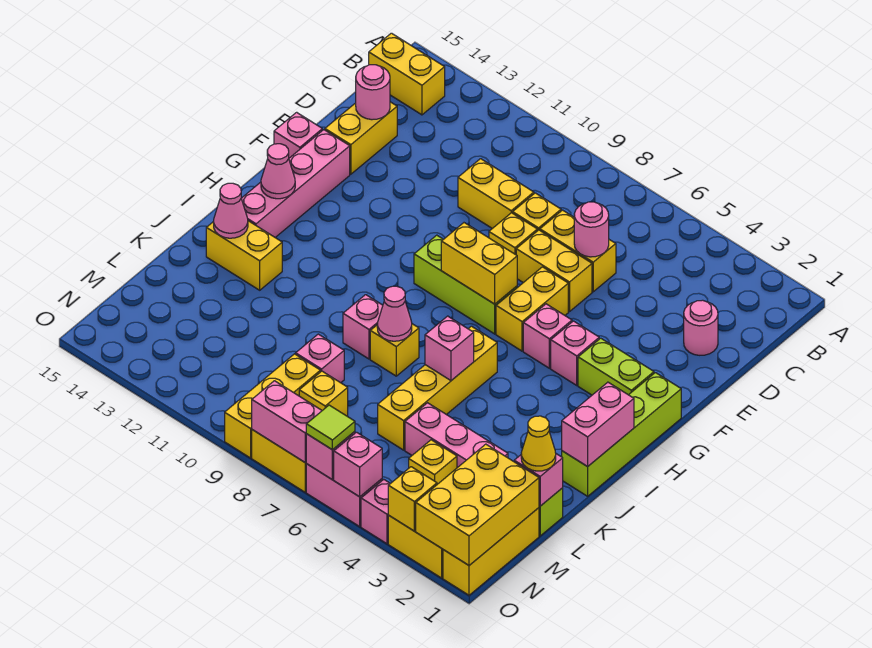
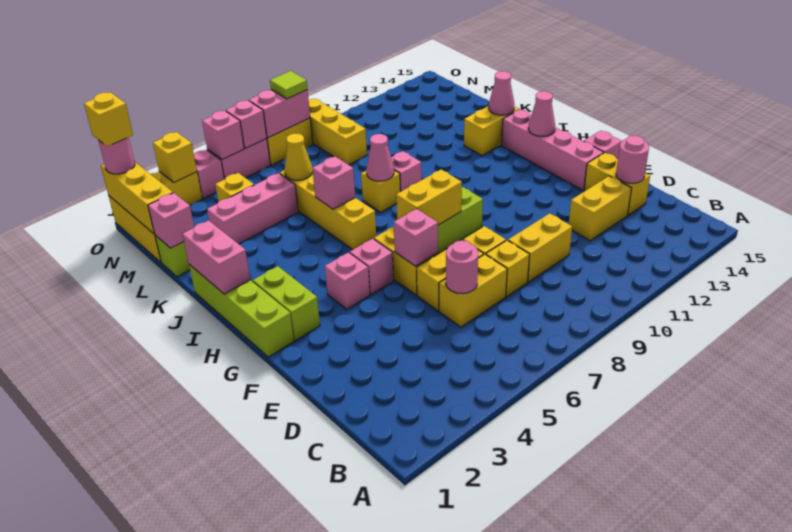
yellow brick B14:B15 level 1 -> yellow brick D12:D13 level 1
pink round brick D2 level 1 -> pink round brick O1 level 3
lime brick G2:G3 level 1 -> lime brick G2:H2 level 1
yellow cone L1 level 3 -> yellow cone L6 level 2
pink brick L9 level 1 -> pink brick F6 level 2
yellow brick M1:O2 level 2 -> yellow brick M1:O1 level 2
yellow brick M8 level 1 -> yellow brick O1 level 4
lime tile O6 level 3 -> lime tile O8 level 3

